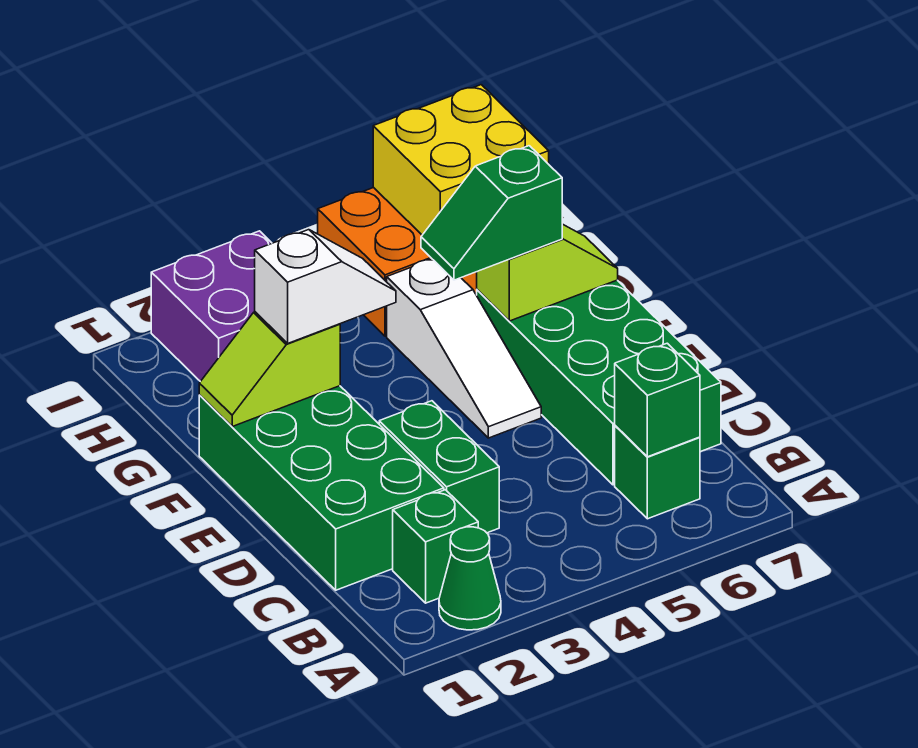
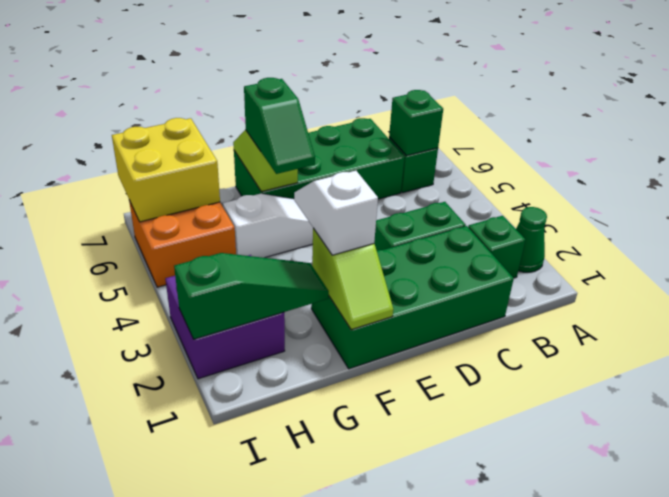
none -> green slope G2:I2 level 2 top I

